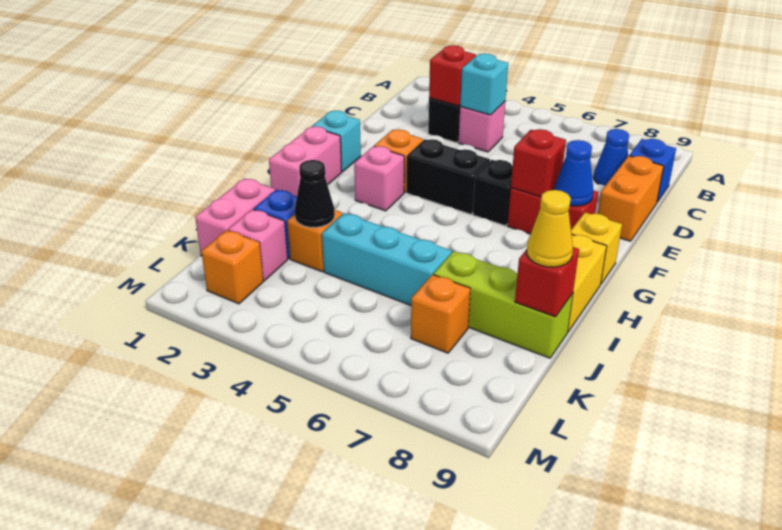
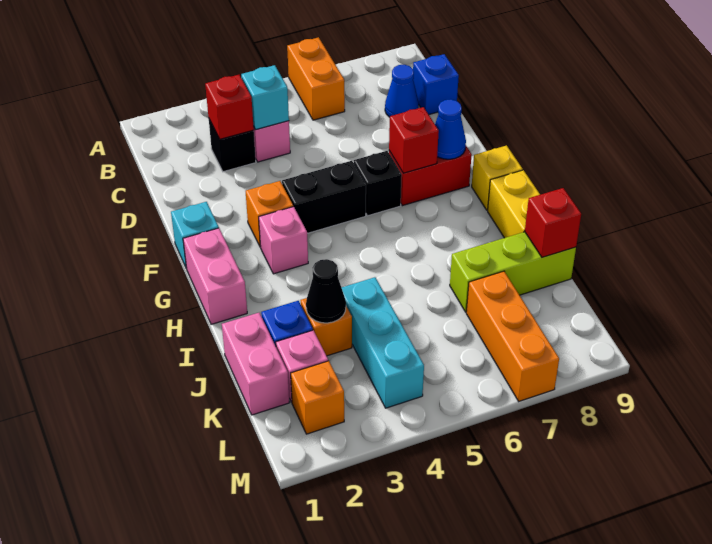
orange brick D9:E9 level 1 -> orange brick A6:B6 level 1
cyan brick J4:J6 level 1 -> cyan brick J4:L4 level 1
yellow cone J9 level 3 -> none
orange brick K7 level 1 -> orange brick K7:M7 level 1

